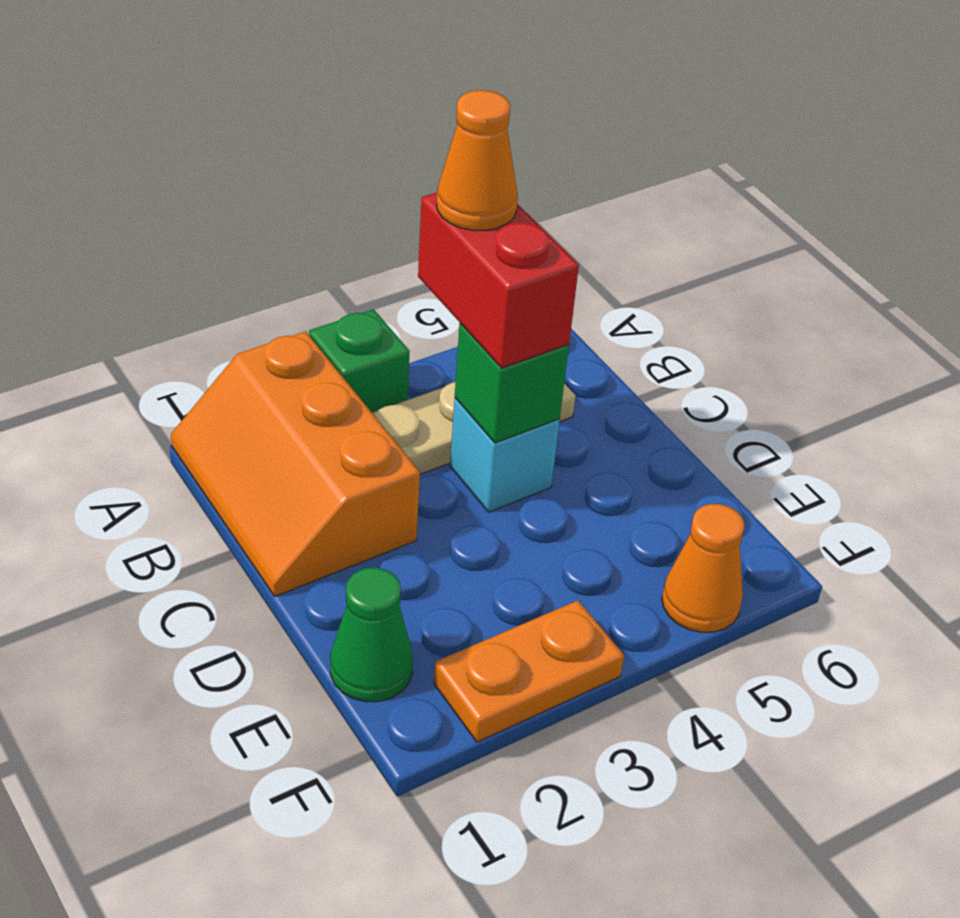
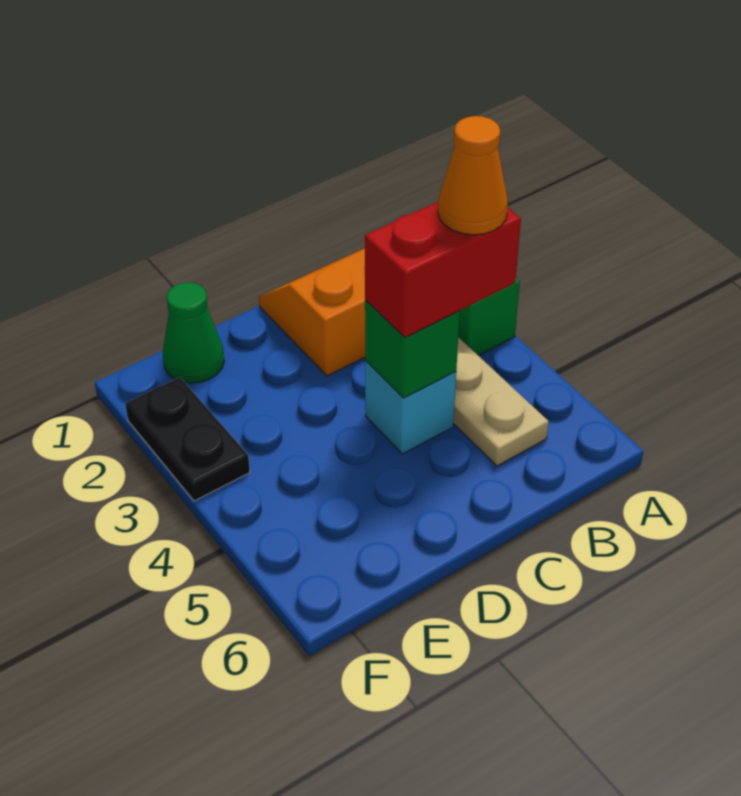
orange plate F2:F3 level 1 -> black plate F2:F3 level 1
orange cone F5 level 1 -> none

